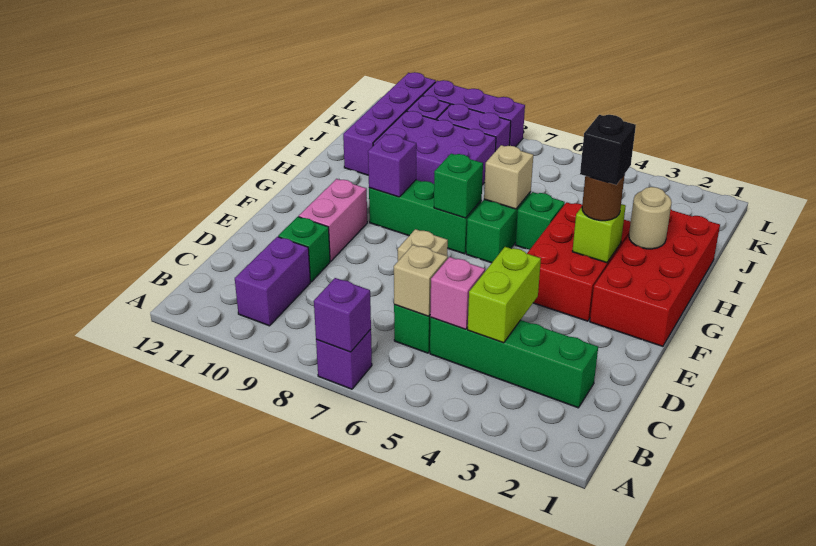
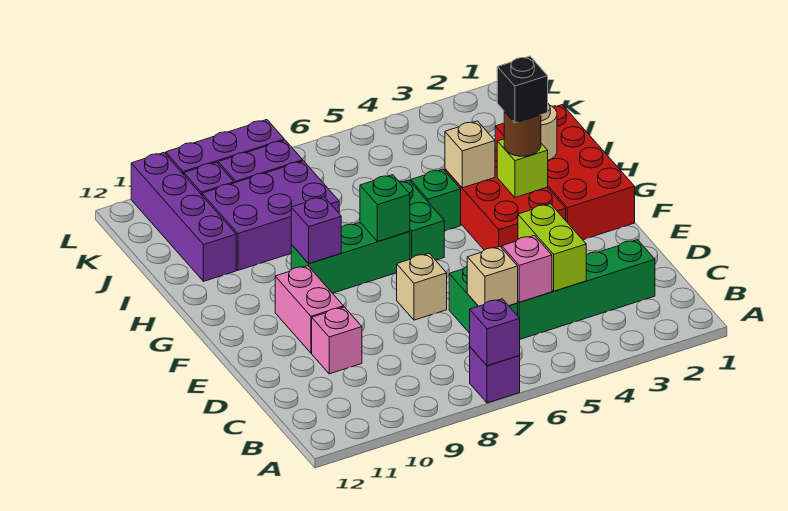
purple brick B10:C10 level 1 -> none
green brick D10 level 1 -> pink brick D10 level 1
tan brick H6 level 2 -> tan brick H4 level 2

